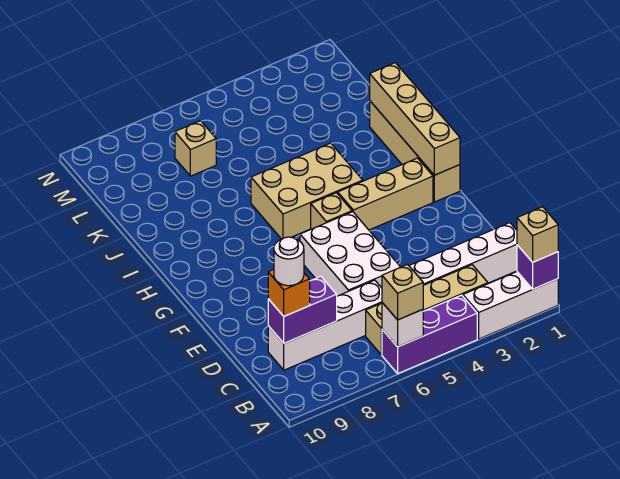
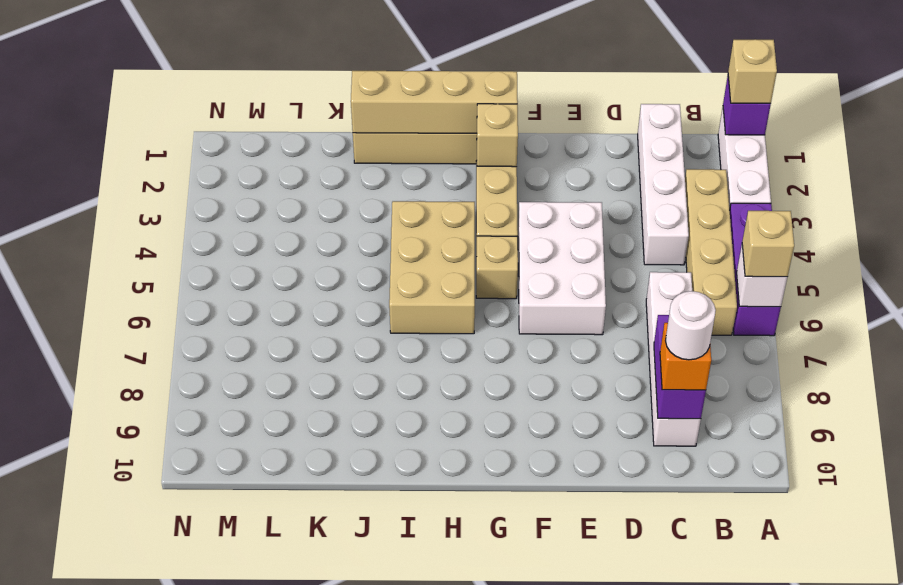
white brick D5:F6 level 1 -> white brick E4:F6 level 1
tan brick L7 level 1 -> tan brick G2 level 2

